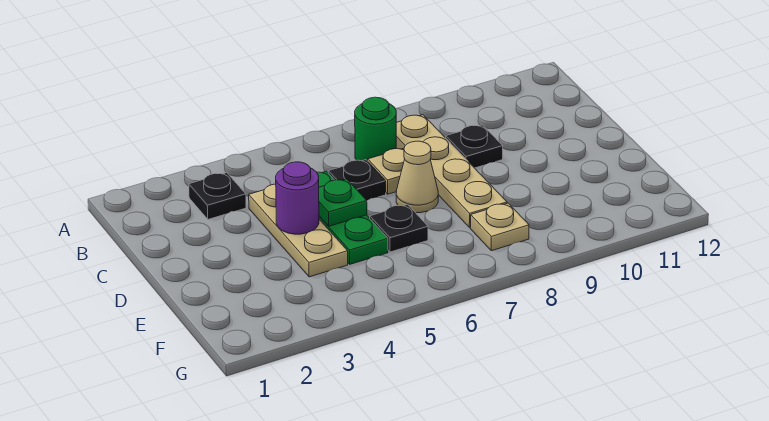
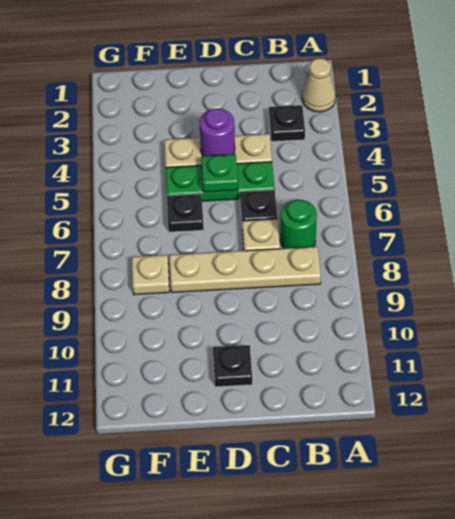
black plate C9 level 1 -> black plate D11 level 1
tan cone D7 level 1 -> tan cone A2 level 1

